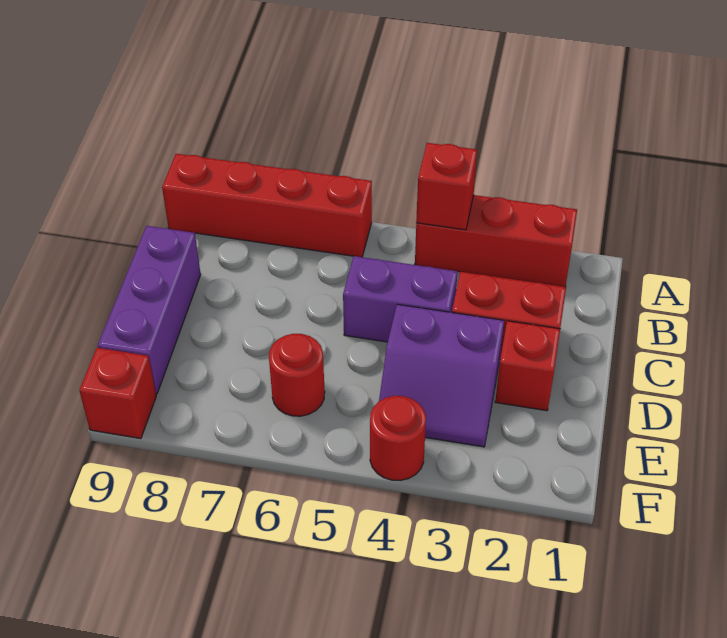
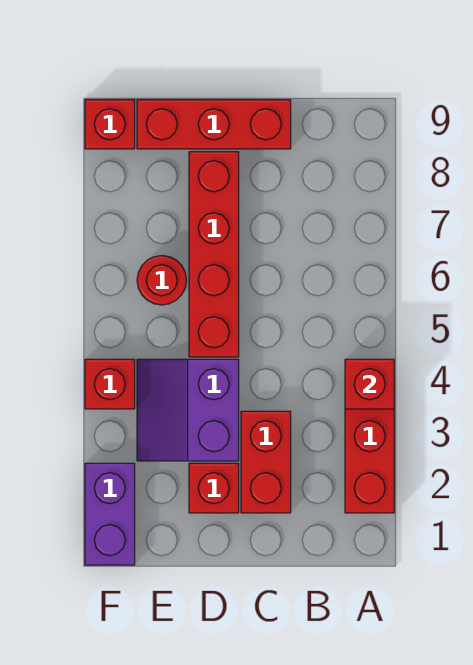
red brick A6:A9 level 1 -> red brick D5:D8 level 1
purple brick C4:C5 level 1 -> purple brick F1:F2 level 1
purple brick C9:E9 level 1 -> red brick C9:E9 level 1
red round brick F4 level 1 -> red brick F4 level 1

